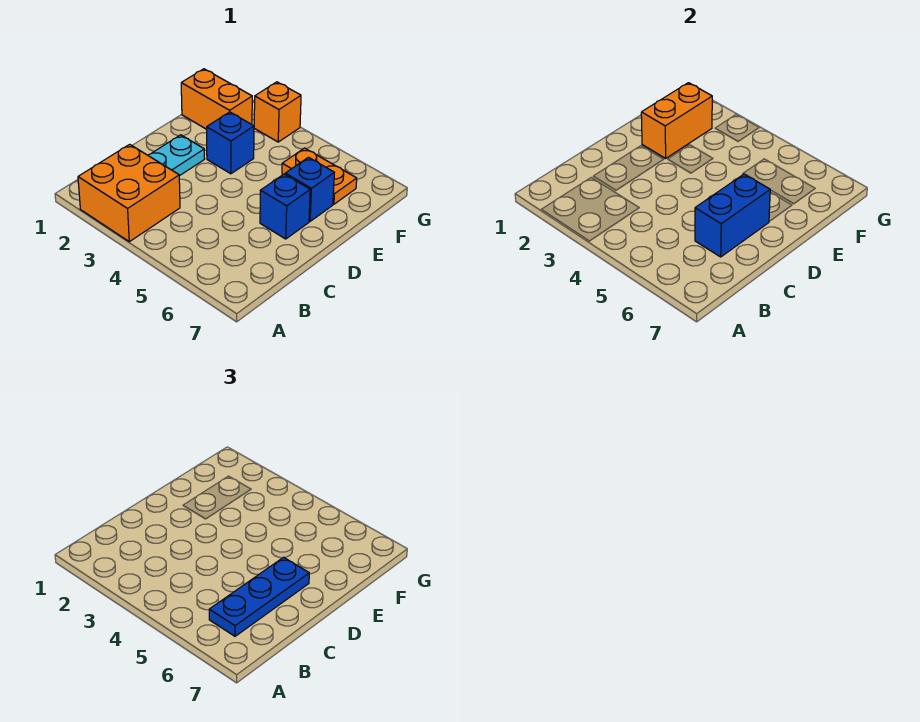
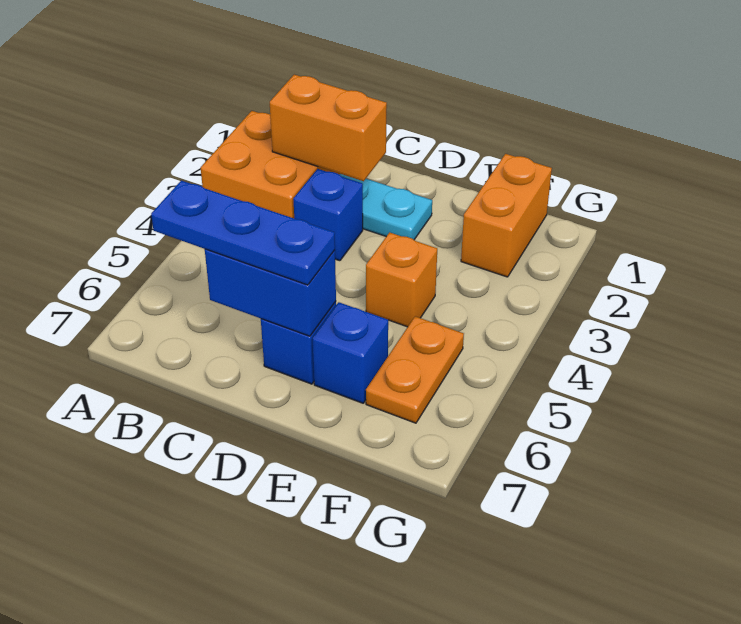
orange brick E2:F2 level 2 -> orange brick B2:C2 level 2
blue brick E3 level 1 -> blue brick C3 level 1
orange brick G3 level 1 -> orange brick E4 level 1

